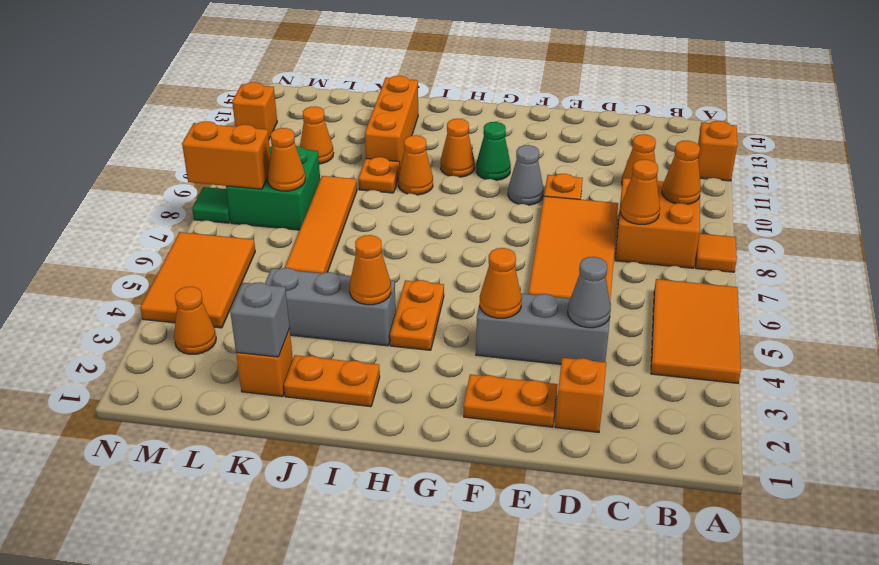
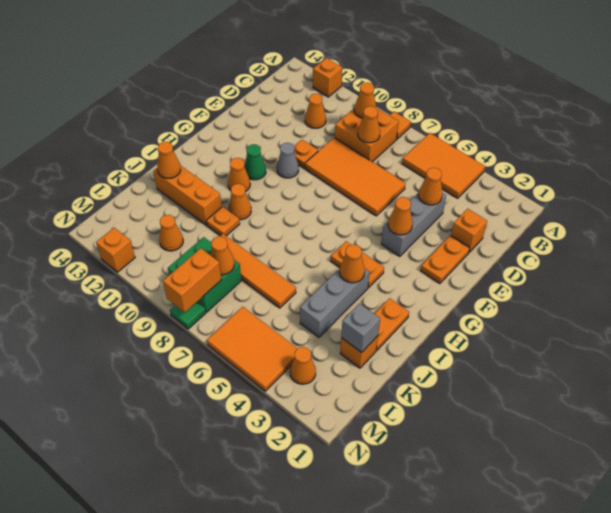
grey cone D4 level 2 -> orange cone D4 level 2
none -> orange cone J13 level 2

